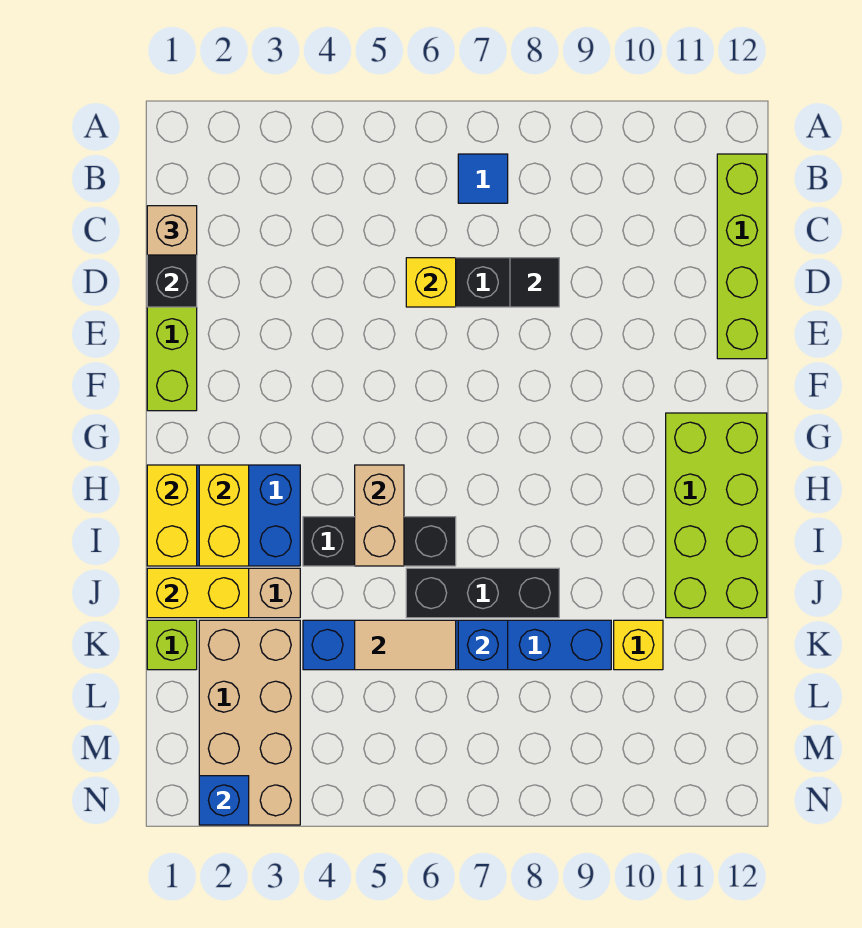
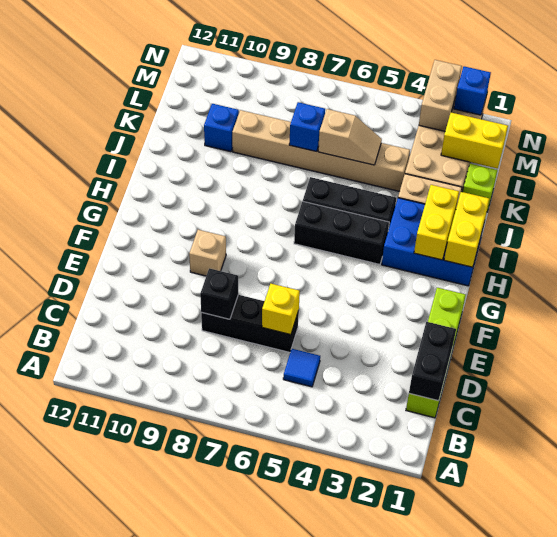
blue tile B7 level 1 -> blue tile C5 level 1
lime brick B12:E12 level 1 -> none
tan brick C1 level 3 -> tan brick F9 level 1
black tile D8 level 2 -> black brick D8 level 2
lime brick G11:J12 level 1 -> none
tan brick H5:I5 level 2 -> tan brick M3:N3 level 2
yellow brick J1:J2 level 2 -> yellow brick L1:L2 level 2
black brick J6:J8 level 1 -> black brick H4:H6 level 1
blue brick K4:K9 level 1 -> tan brick K4:K9 level 1
tan tile K5:K6 level 2 -> tan slope K5:K6 level 2 top 6
yellow brick K10 level 1 -> blue brick K10 level 1

